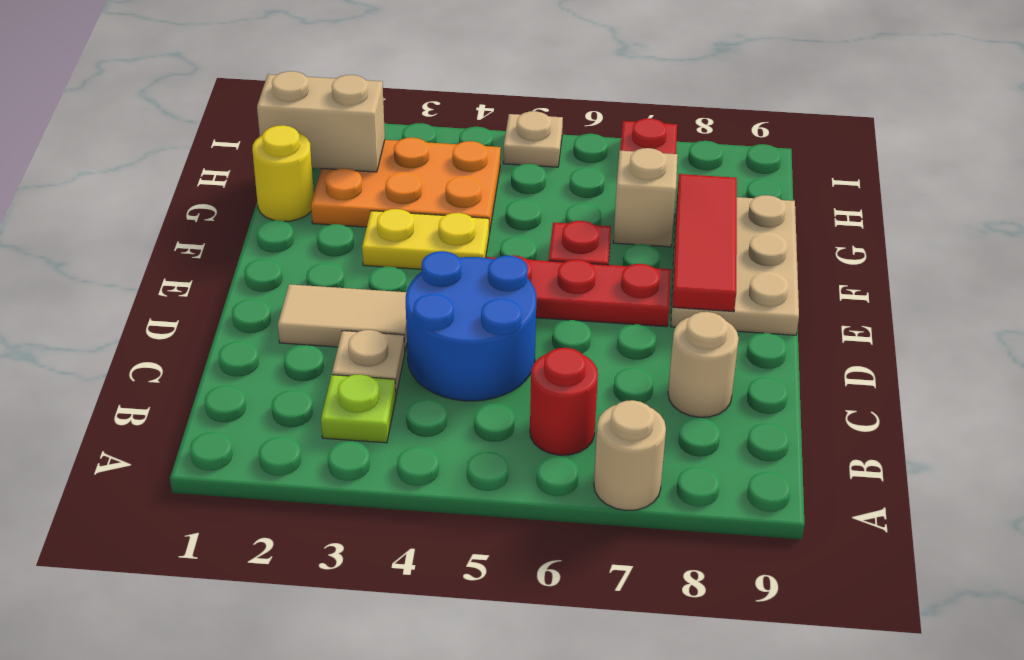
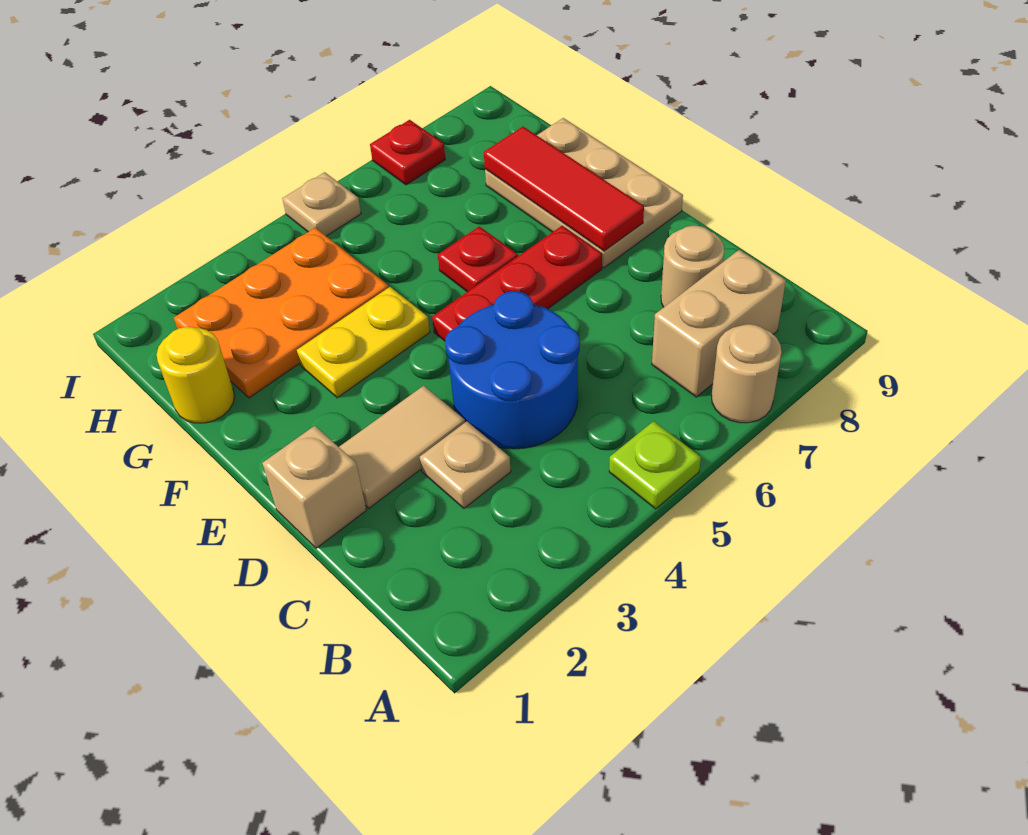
lime plate B3 level 1 -> lime plate A5 level 1
red round brick B6 level 1 -> none
tan brick G7 level 1 -> tan brick D1 level 1
tan brick H1:H2 level 2 -> tan brick B7:B8 level 1

